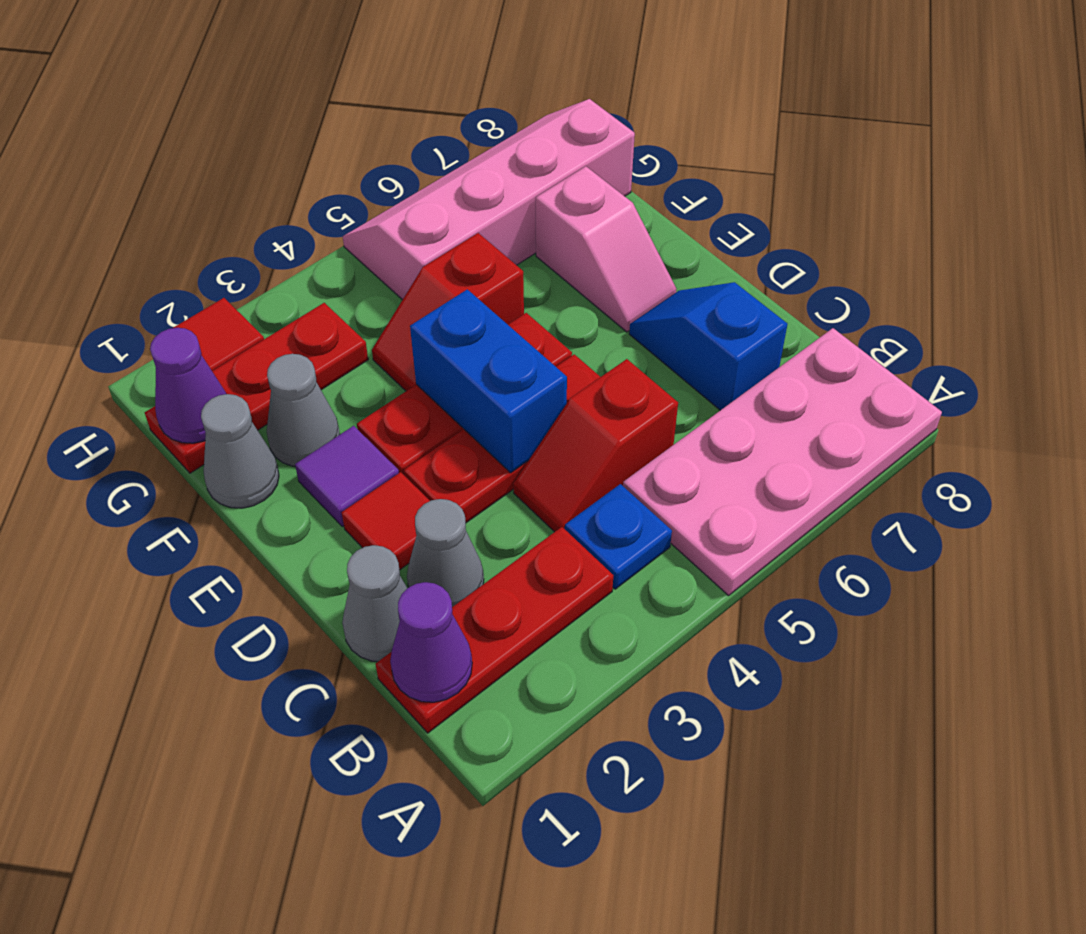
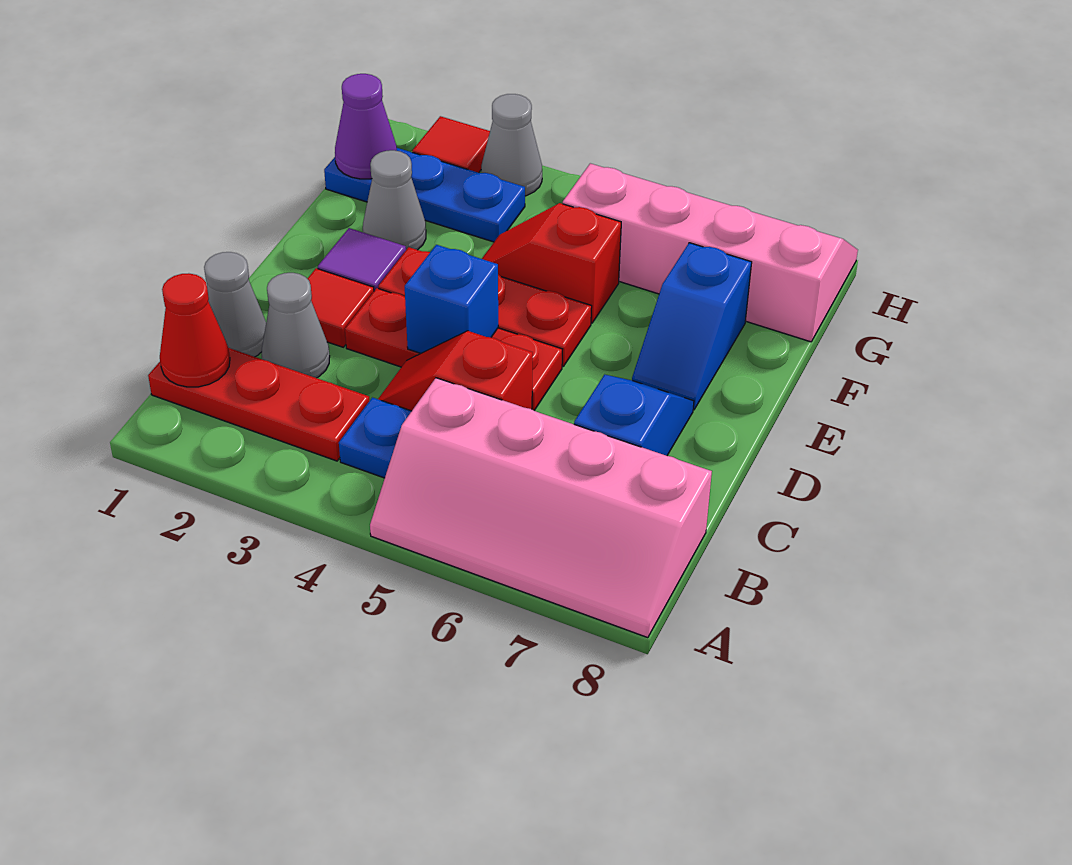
pink plate A5:B8 level 1 -> pink slope A5:B8 level 1 top B
purple cone B1 level 2 -> red cone B1 level 2
blue brick D4:E4 level 2 -> blue brick D4 level 2
pink slope E7:F7 level 1 top F -> blue slope E7:F7 level 1 top F
grey cone F1 level 1 -> grey cone H3 level 1
red plate G1:G3 level 1 -> blue plate G1:G3 level 1

